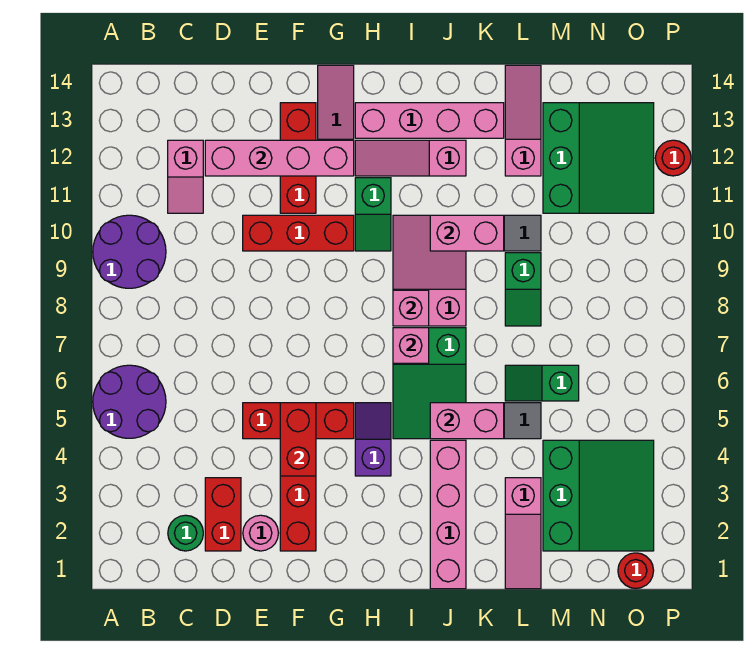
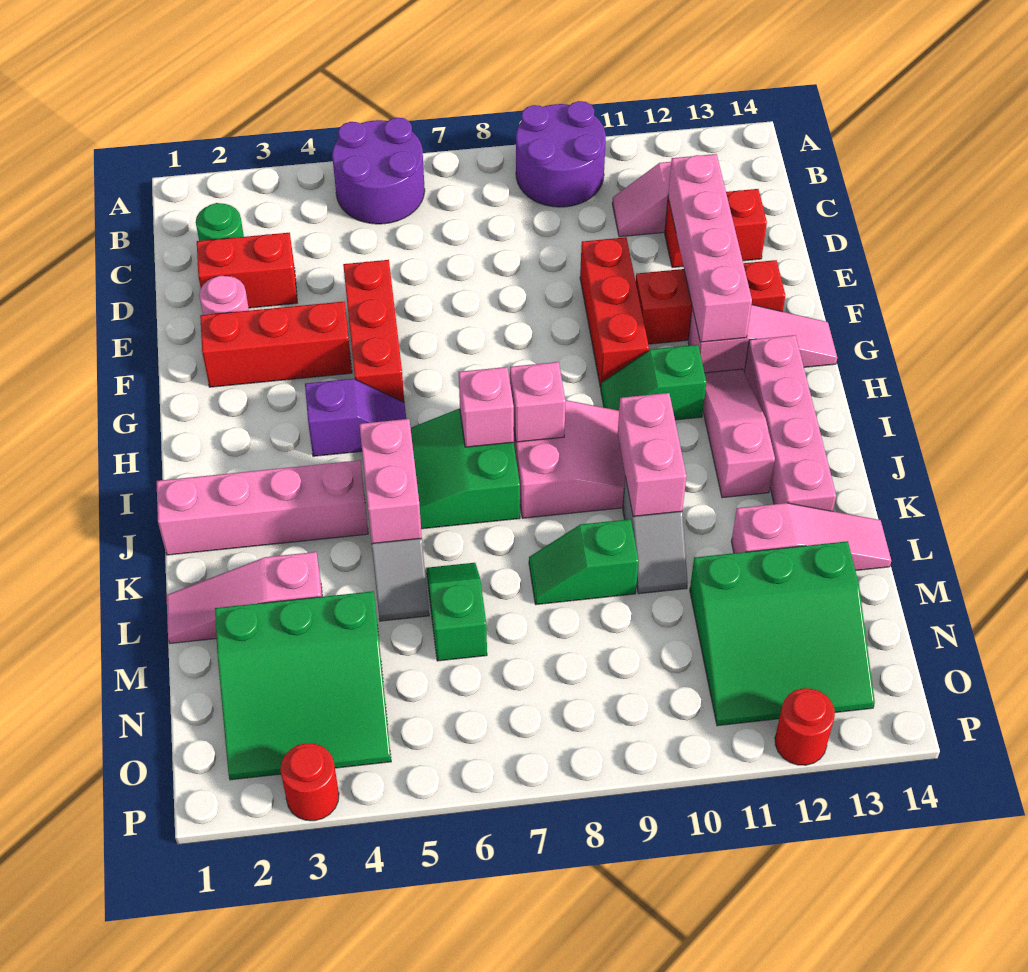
red brick F4:F5 level 2 -> red brick D12:D13 level 1
red round brick O1 level 1 -> red round brick P3 level 1

